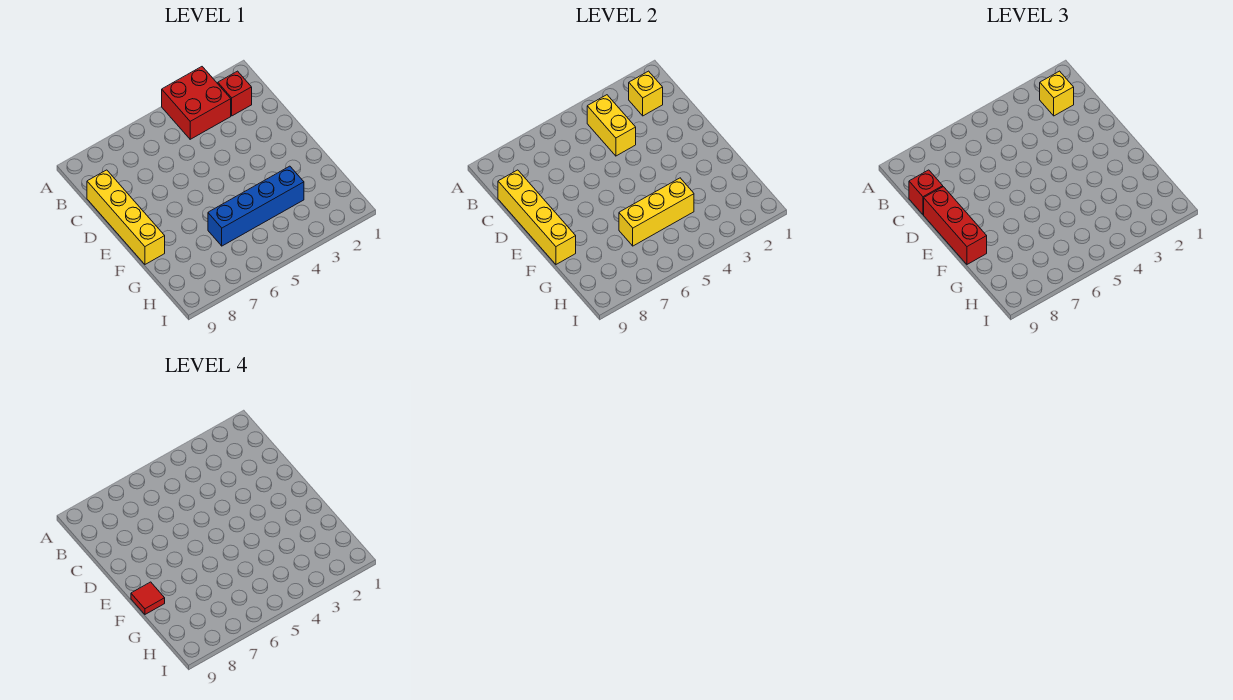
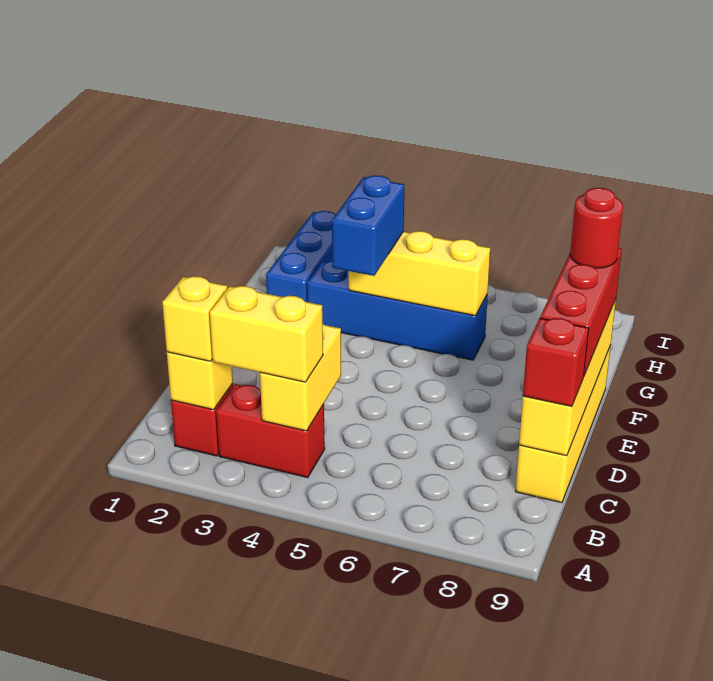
red brick A3:B4 level 1 -> red brick B3:B4 level 1
none -> yellow brick B3:B4 level 3
none -> blue brick F4:G4 level 3
red tile F9 level 4 -> red round brick F9 level 4
none -> blue brick G2:I2 level 1

